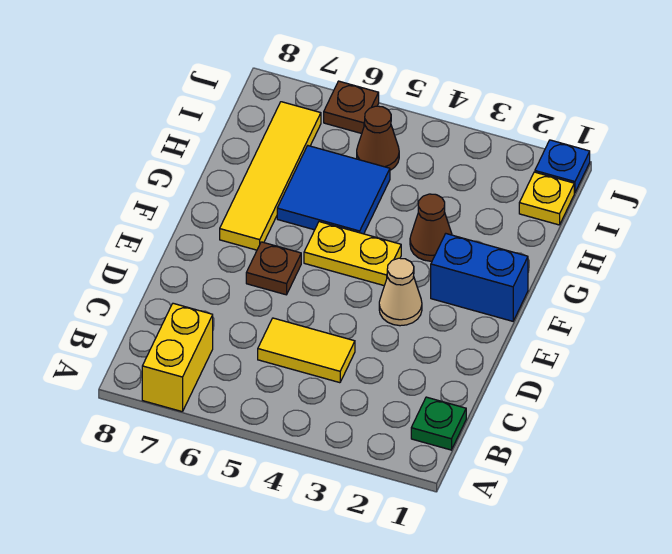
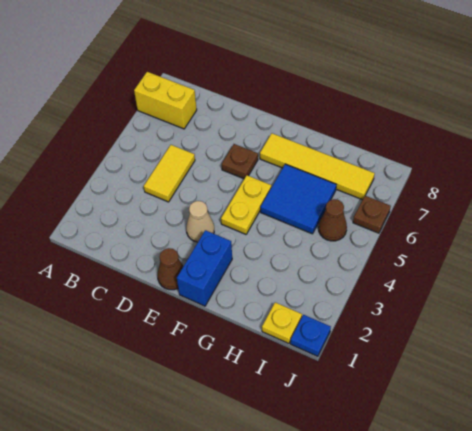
green plate B1 level 1 -> none
brown cone G3 level 1 -> brown cone E1 level 1

